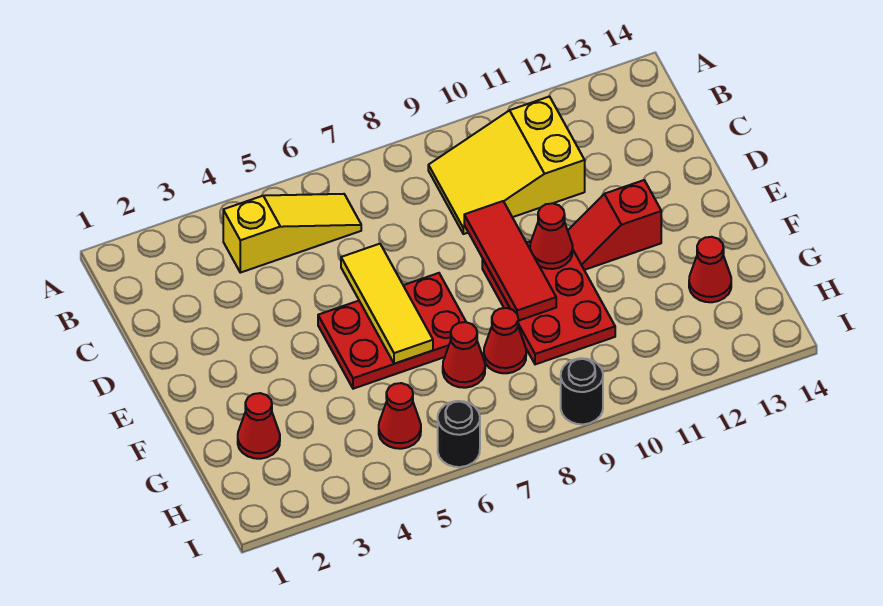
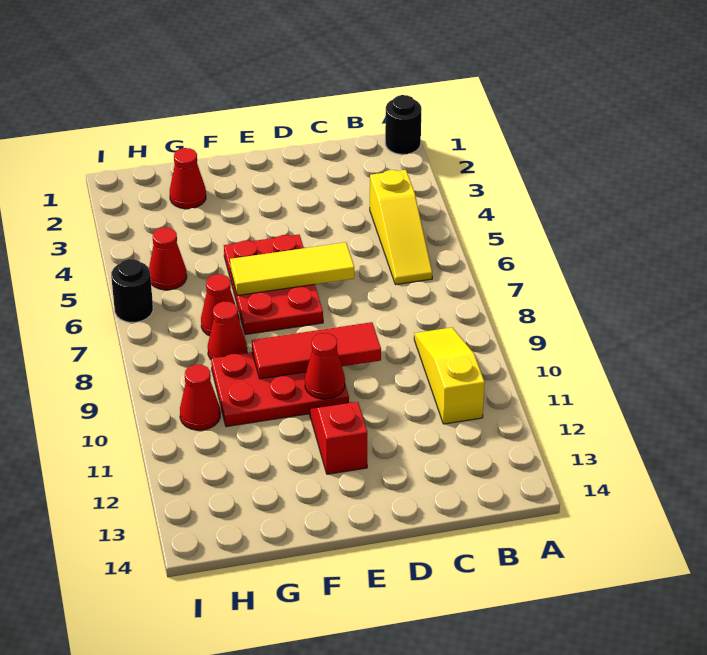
yellow slope B9:C11 level 1 top 11 -> yellow slope B9:B11 level 1 top 11
red cone G13 level 1 -> red cone H10 level 1
black round brick I9 level 1 -> black round brick A1 level 1

